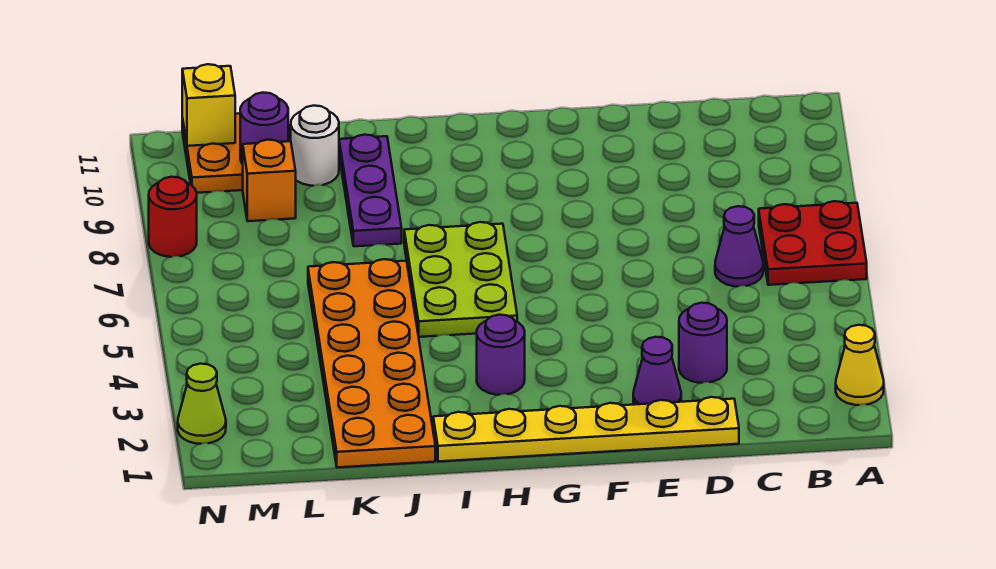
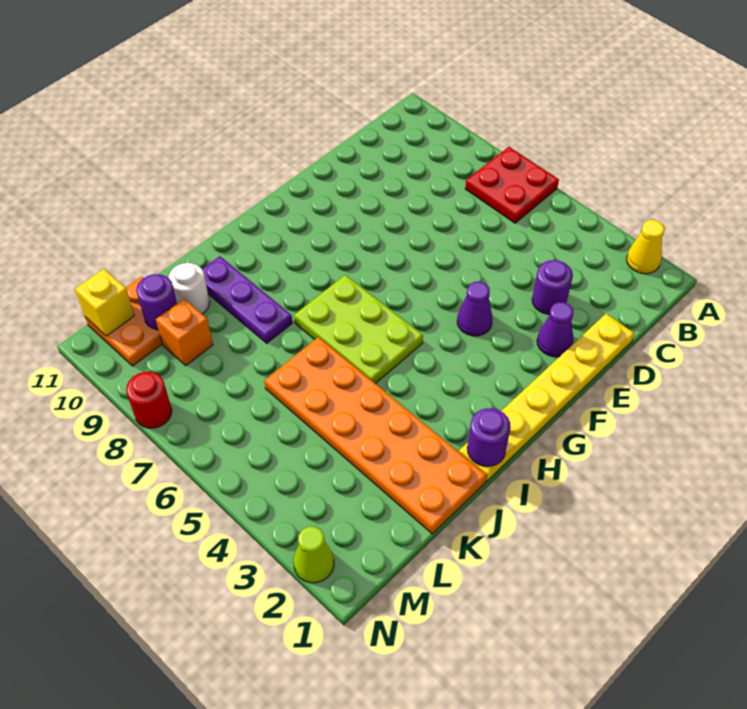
purple cone C6 level 1 -> purple cone F4 level 1
purple round brick H3 level 1 -> purple round brick I1 level 2

